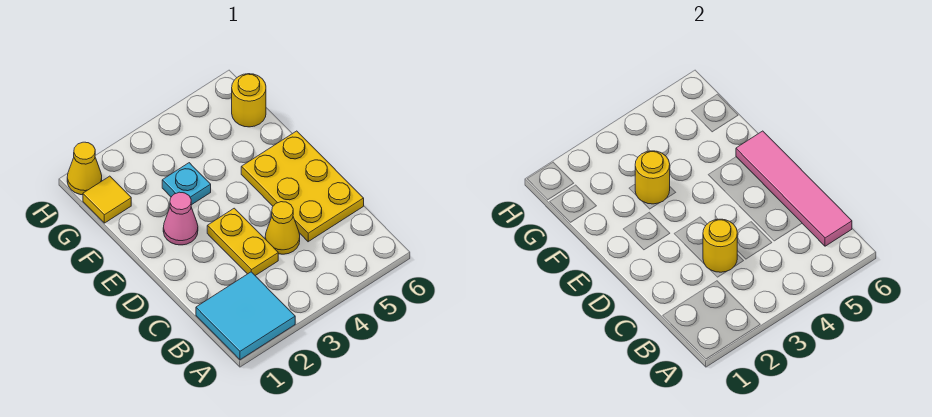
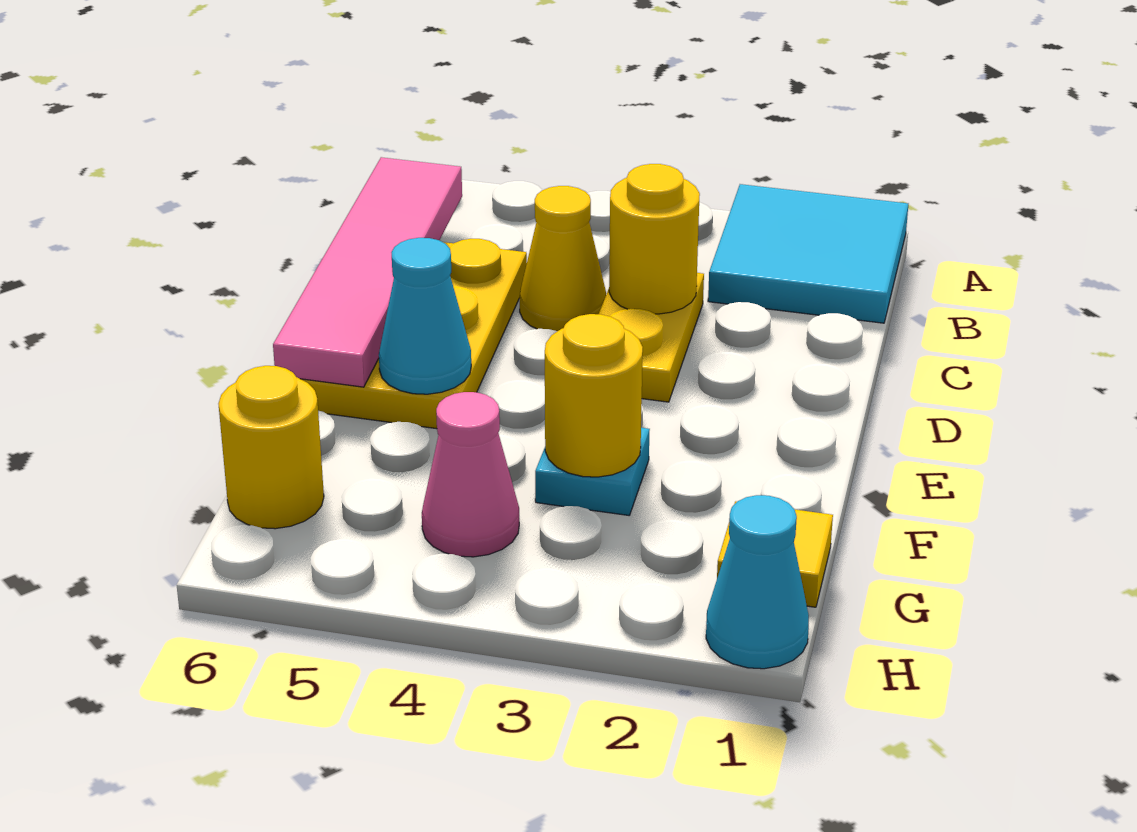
pink cone E2 level 1 -> pink cone G4 level 1
none -> cyan cone E5 level 2
yellow cone H1 level 1 -> cyan cone H1 level 1

